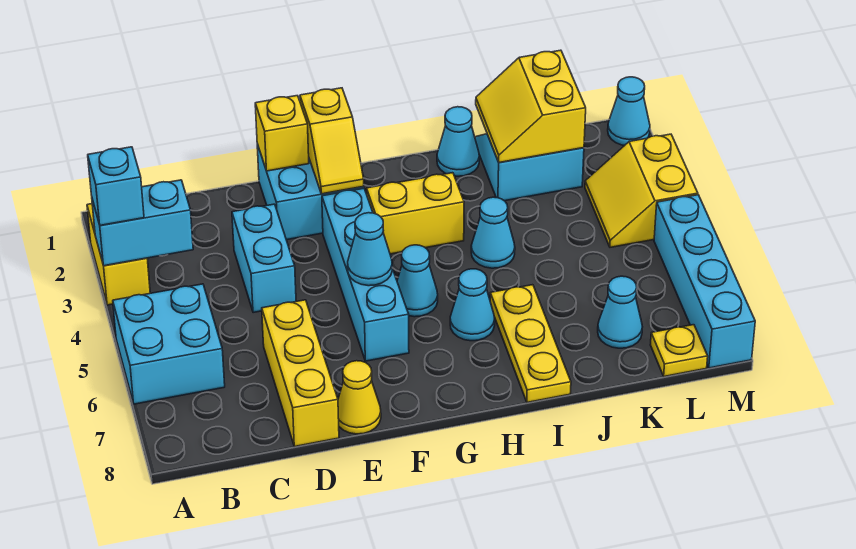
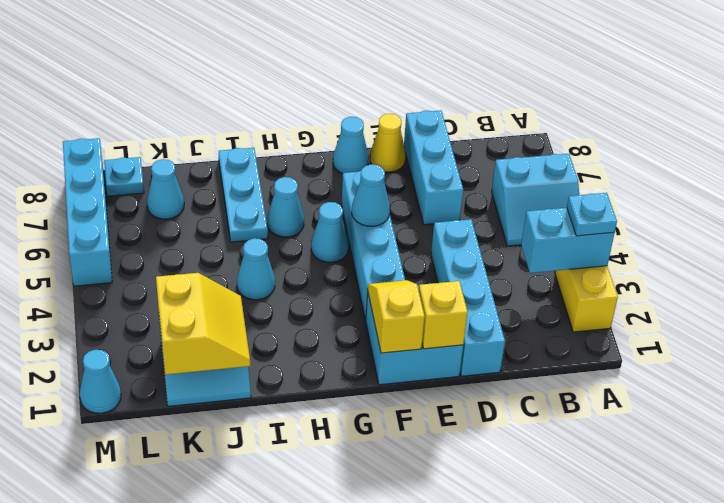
cyan brick A3 level 3 -> cyan plate A3 level 3
cyan brick A5:B6 level 1 -> cyan slope A5:B6 level 1 top 6
cyan brick D3:D4 level 1 -> cyan brick D1:D4 level 1
yellow brick D6:D8 level 1 -> cyan brick D6:D8 level 1
yellow brick G3:H3 level 1 -> none
cyan cone I1 level 1 -> cyan cone F8 level 1
yellow plate I6:I8 level 1 -> cyan plate I6:I8 level 1
yellow slope L3:M4 level 1 top M -> none
yellow plate L8 level 1 -> cyan plate L8 level 1

